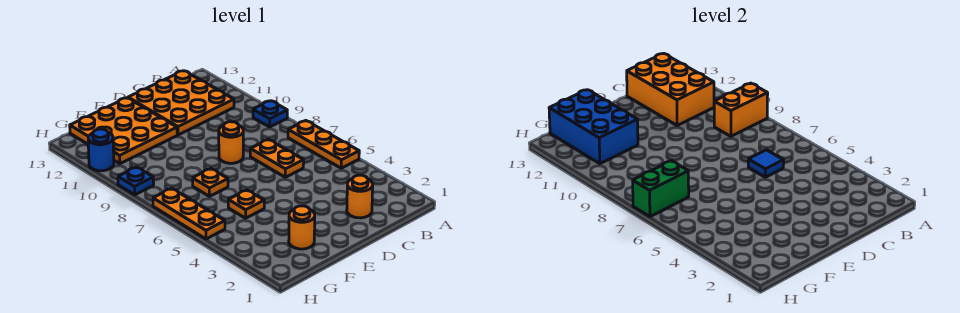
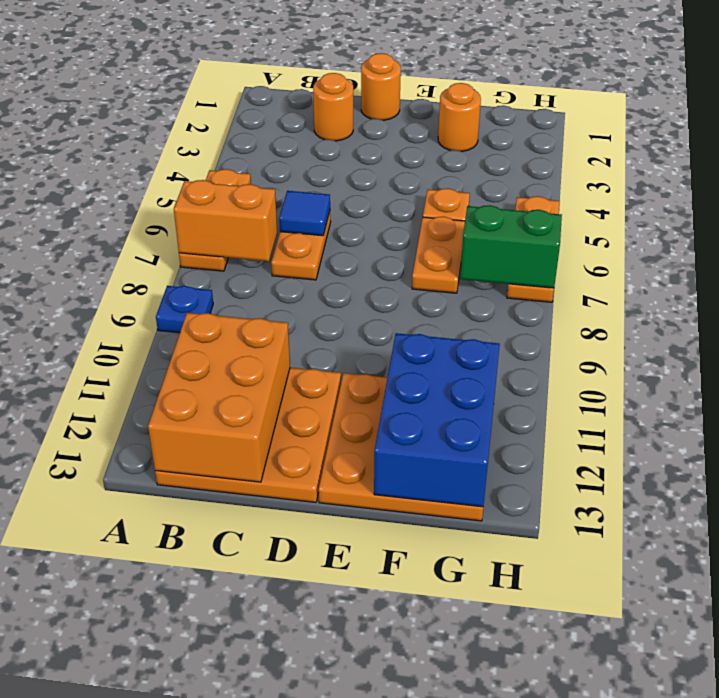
orange brick A9:B9 level 2 -> orange brick A7:B7 level 2
orange round brick D8 level 1 -> orange round brick D1 level 1
orange plate F7 level 1 -> orange plate F6:F7 level 1
blue plate H9 level 1 -> none
blue round brick H11 level 1 -> none

